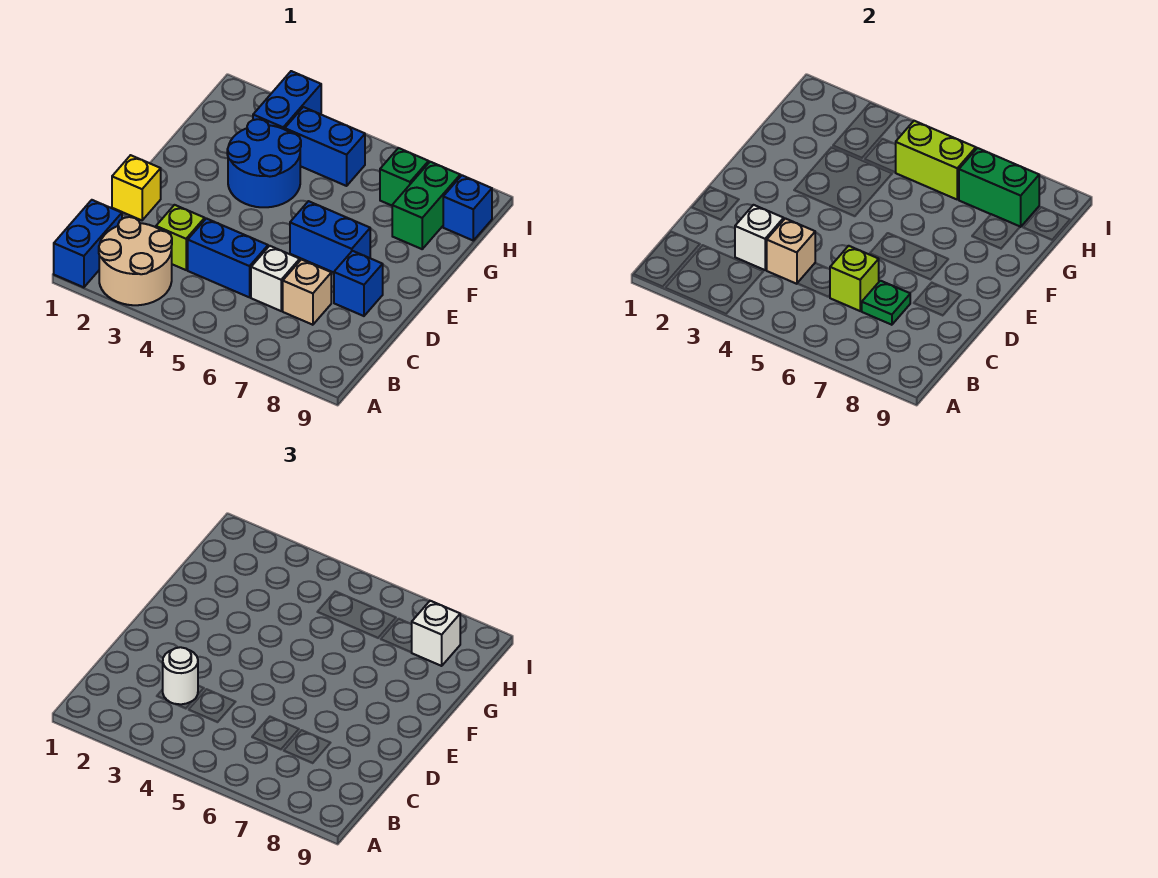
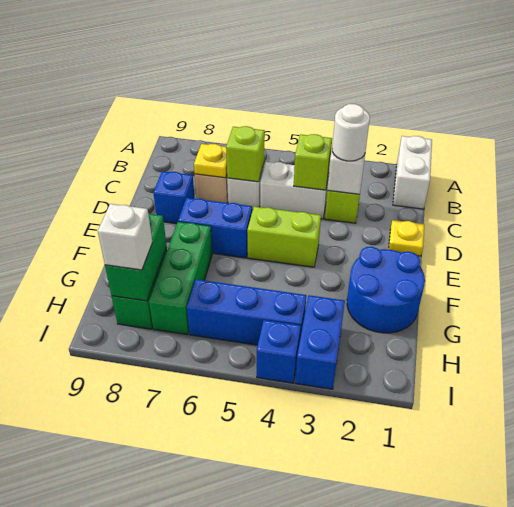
blue brick A1:B1 level 1 -> white brick A1:B1 level 1
tan round brick A2:B3 level 1 -> none
blue brick C4:C5 level 1 -> white brick C4:C5 level 1
tan brick C4 level 2 -> lime brick C4 level 2
green plate C7 level 2 -> yellow plate C7 level 2
yellow brick D1 level 1 -> yellow plate D1 level 1
blue round brick F3:G4 level 1 -> blue round brick F1:G2 level 1
blue brick H4:H5 level 1 -> blue brick H4:H6 level 1
lime brick H5:H6 level 2 -> lime brick E4:E5 level 1
green brick H7 level 1 -> green brick F7:H7 level 1
green brick H7:H8 level 2 -> green brick G8:H8 level 2
blue brick H9 level 1 -> blue brick I4 level 1

